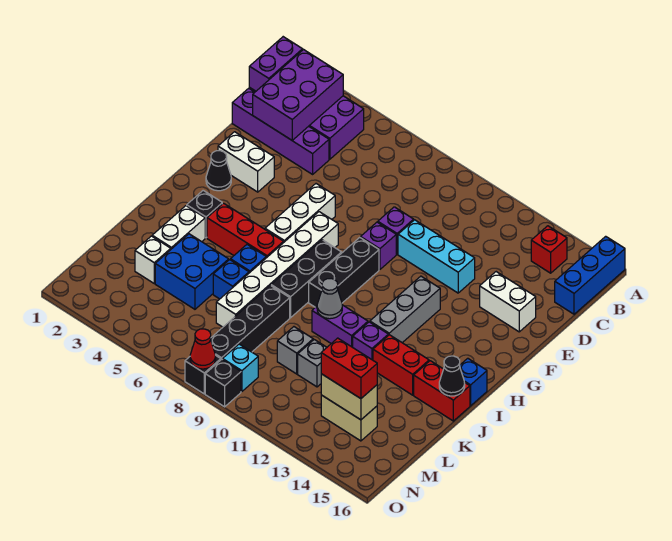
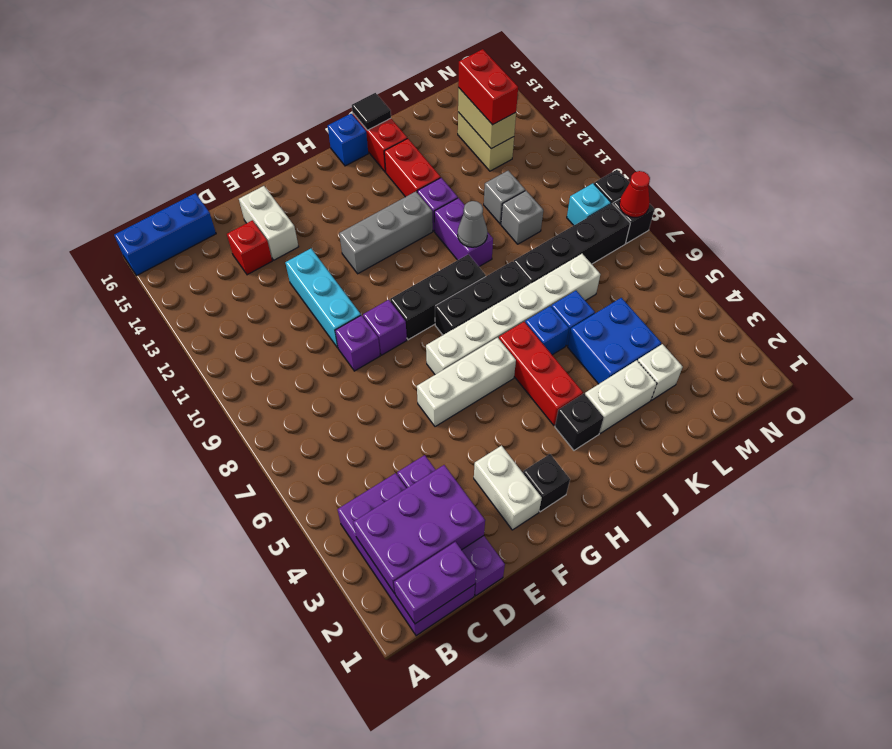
red brick B14 level 1 -> red brick D14 level 1
black cone G2 level 1 -> black brick G2 level 1
black cone J16 level 2 -> black tile J16 level 2

